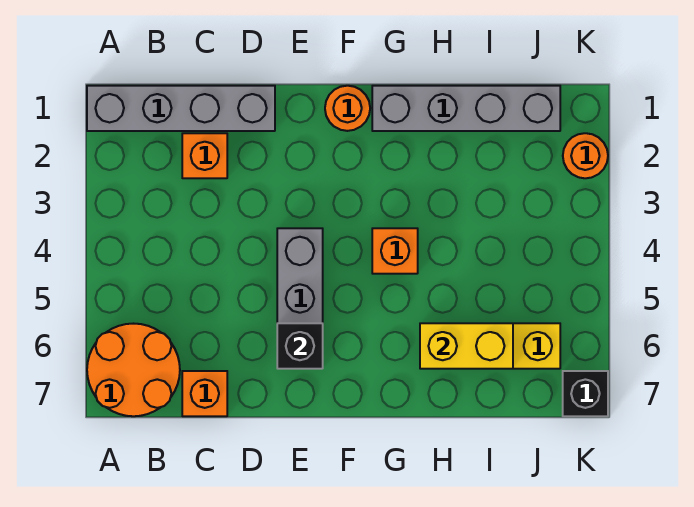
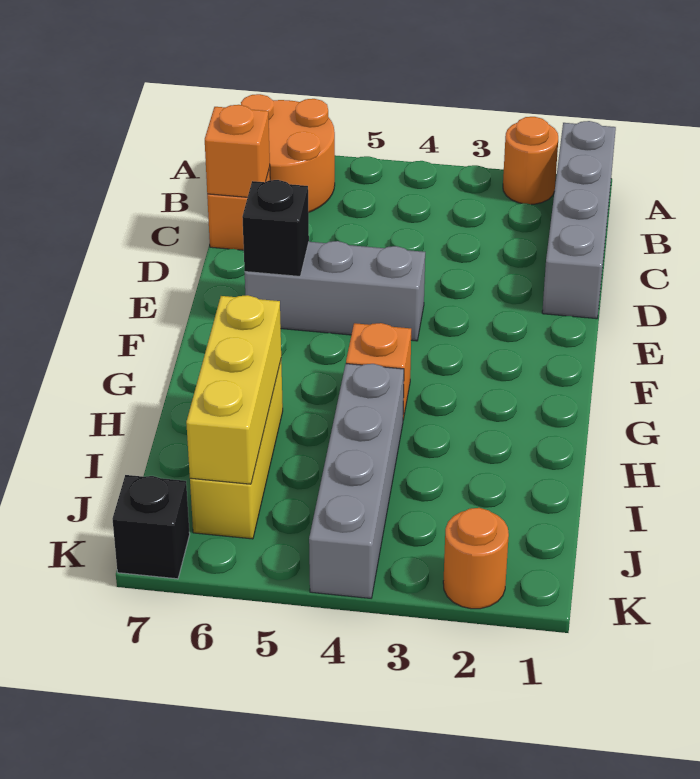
orange brick C2 level 1 -> orange brick C7 level 2
orange round brick F1 level 1 -> orange round brick A2 level 1
grey brick G1:J1 level 1 -> grey brick H4:K4 level 1
yellow brick H6:I6 level 2 -> yellow brick H6:J6 level 2

